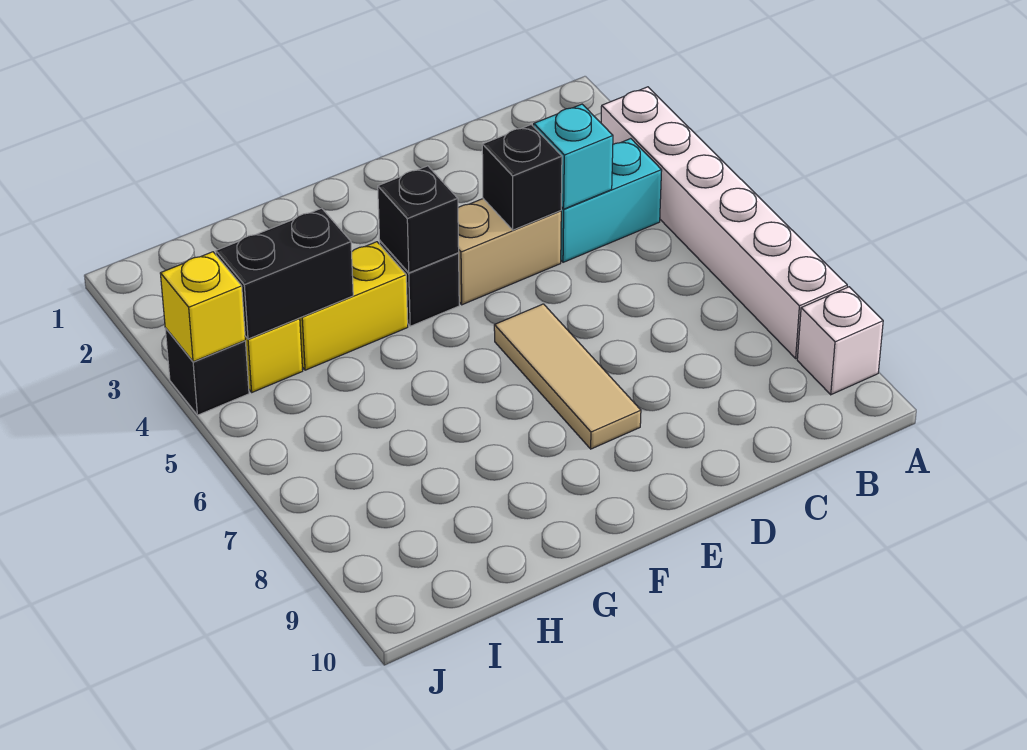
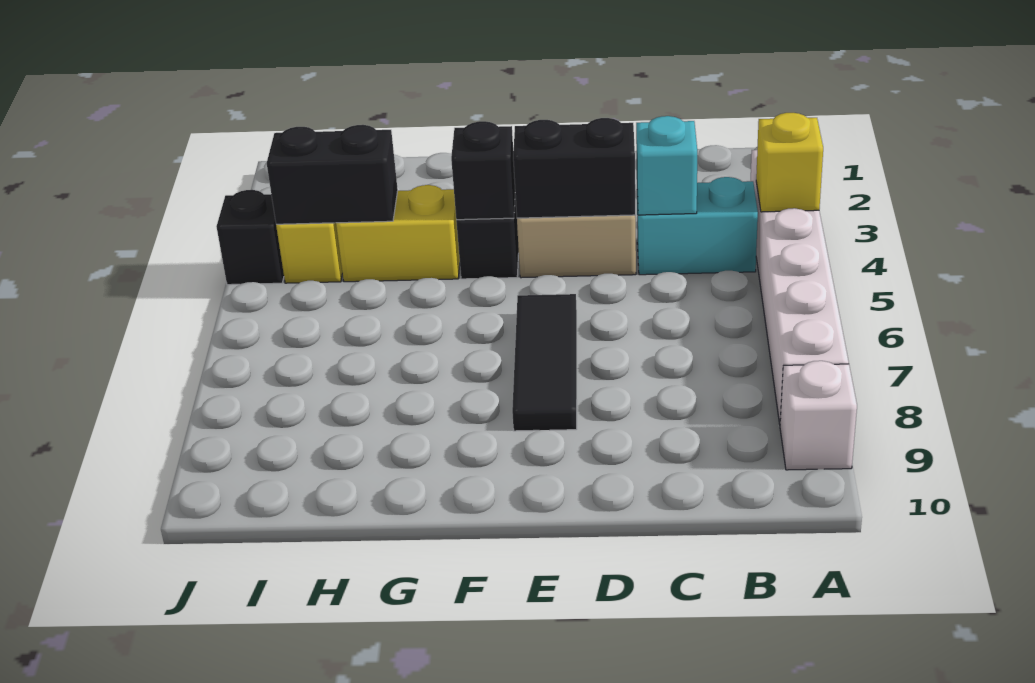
black brick D4 level 2 -> black brick D4:E4 level 2
tan tile E6:E8 level 1 -> black tile E6:E8 level 1
yellow brick J4 level 2 -> yellow brick A4 level 2

